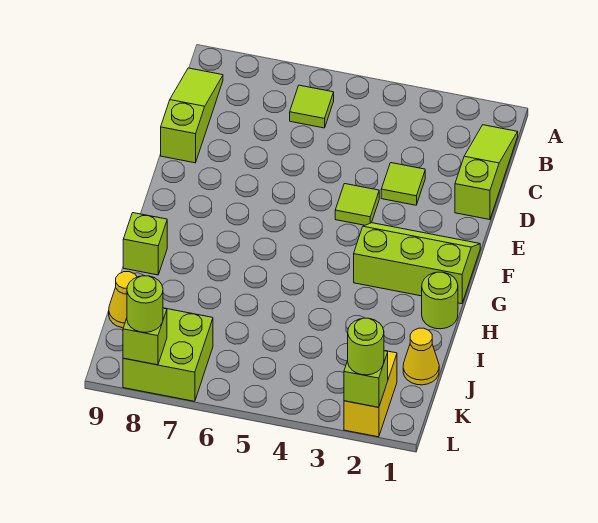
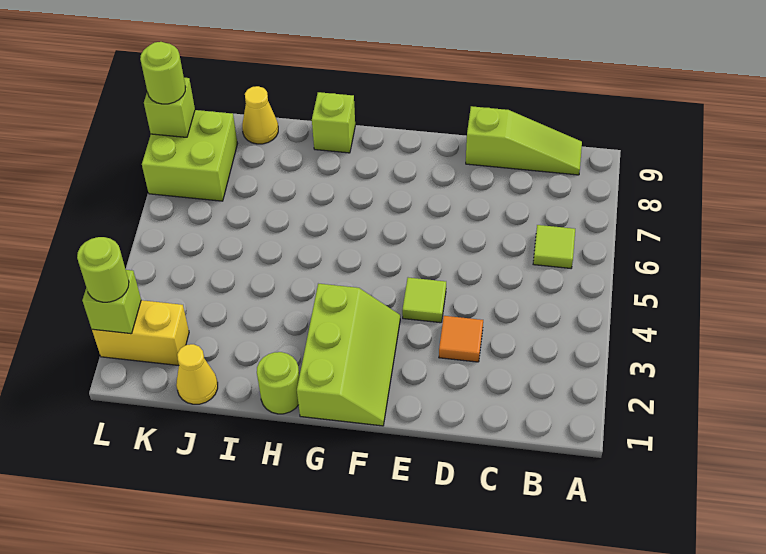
lime slope B1:D1 level 1 top D -> none
lime tile D3 level 1 -> orange tile D3 level 1

